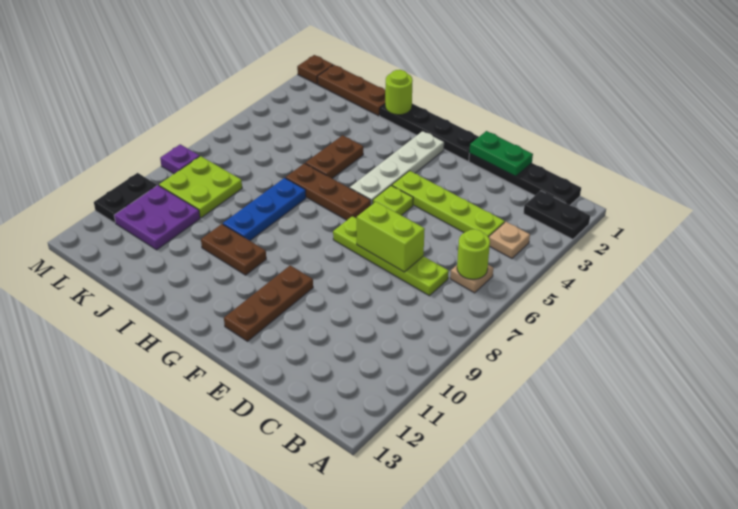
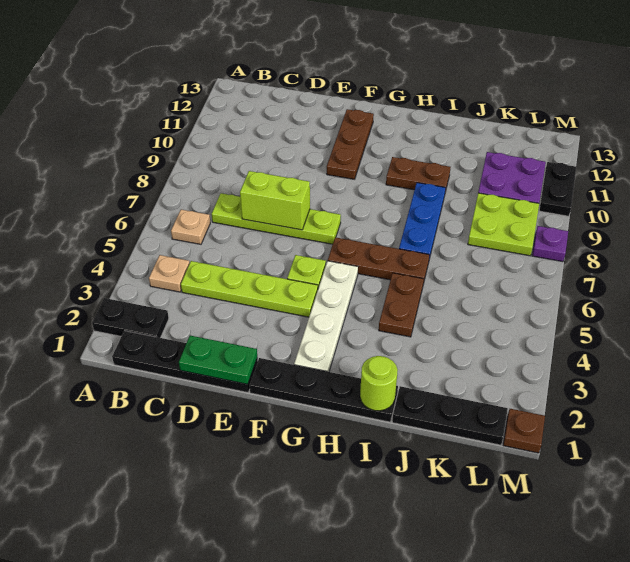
lime round brick B6 level 2 -> none
brown plate J1:L1 level 1 -> black plate J1:L1 level 1

